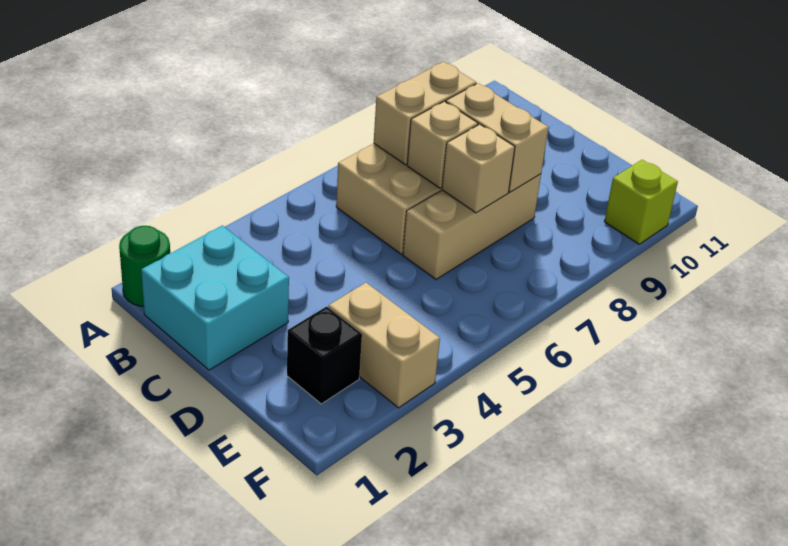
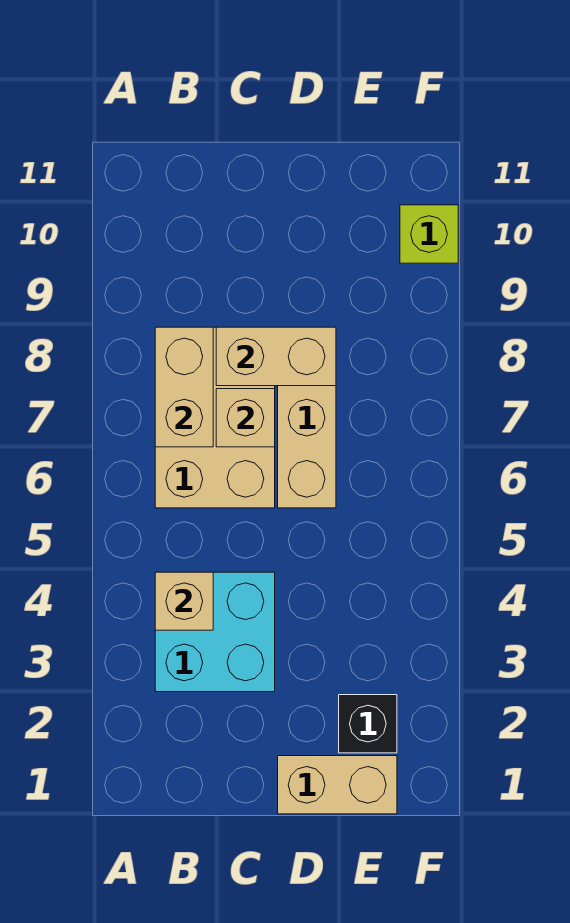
green round brick A1 level 1 -> none
cyan brick B1:C2 level 1 -> cyan brick B3:C4 level 1
tan brick D7 level 2 -> tan brick B4 level 2
tan brick E3:F3 level 1 -> tan brick D1:E1 level 1

